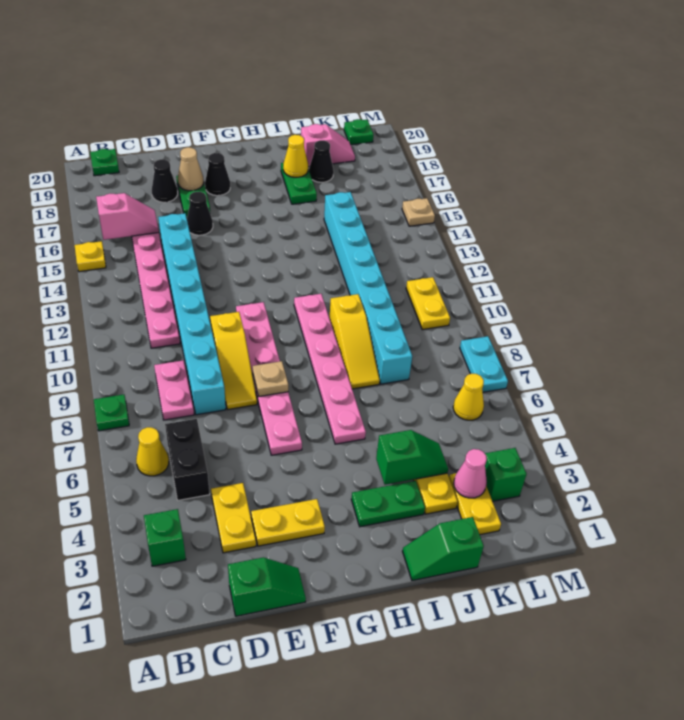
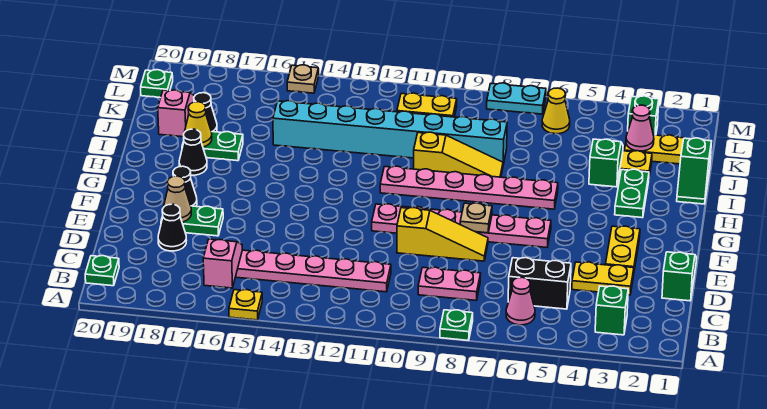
yellow cone B6 level 1 -> pink cone B6 level 1
cyan brick D8:D15 level 1 -> none
black cone E16 level 1 -> black cone H18 level 1

